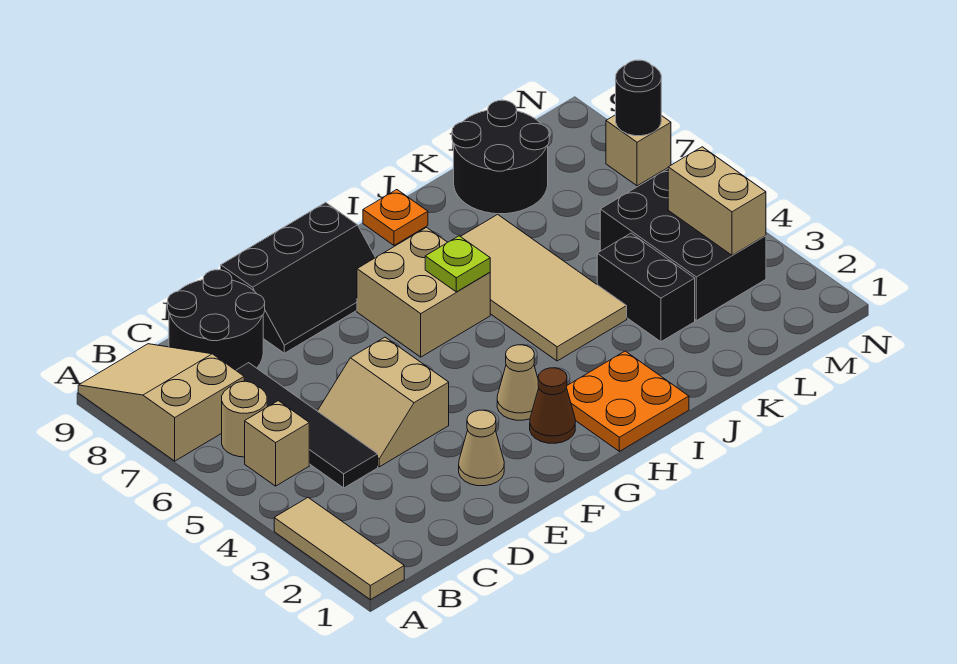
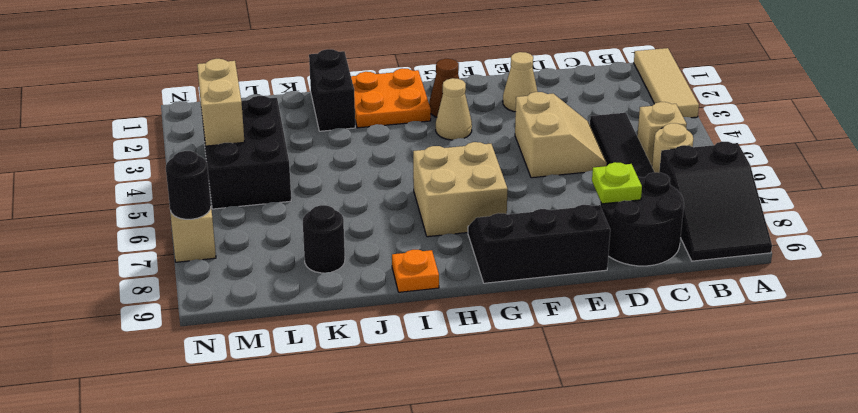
tan slope A7:B9 level 1 top 7 -> black slope A7:B9 level 1 top 7
lime plate H6 level 2 -> lime plate D8 level 2
tan tile I4:J7 level 1 -> none
black brick K3:K4 level 1 -> black brick J1:J2 level 1
black round brick K8:L9 level 1 -> black round brick K8 level 1

